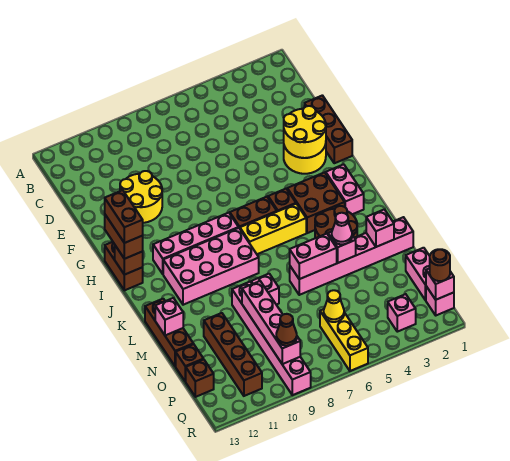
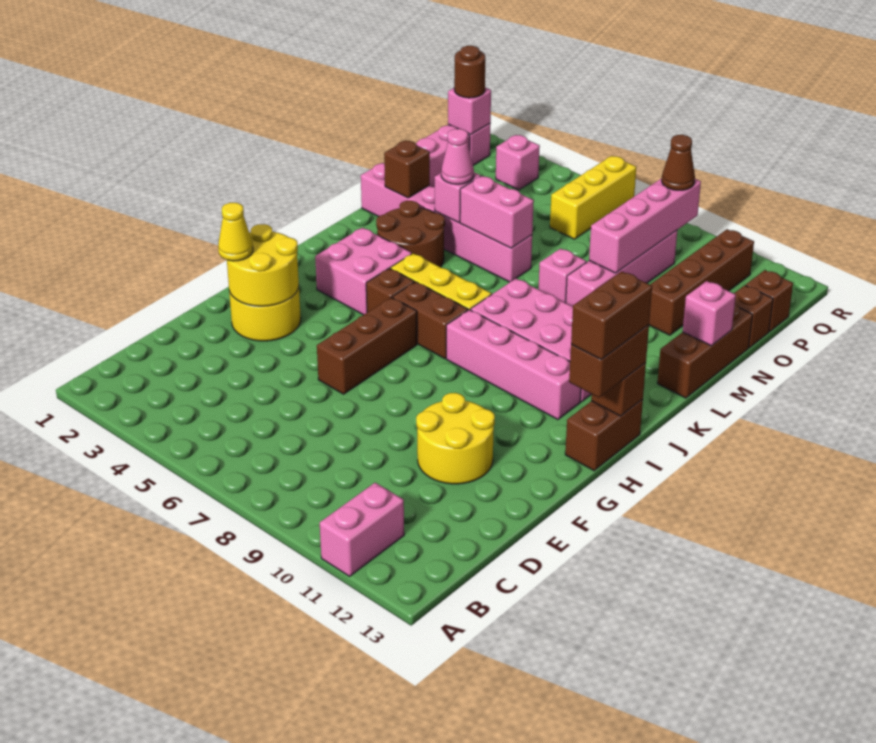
brown brick E1:G1 level 1 -> brown brick F6:H6 level 1
pink brick I2:J2 level 1 -> pink brick A11:B11 level 1
brown brick I3:J4 level 1 -> pink brick I3:J4 level 1
pink brick M2 level 2 -> brown brick M2 level 2
pink brick M9:R9 level 1 -> pink brick M9:P9 level 1
yellow cone P6 level 2 -> yellow cone F2 level 3

